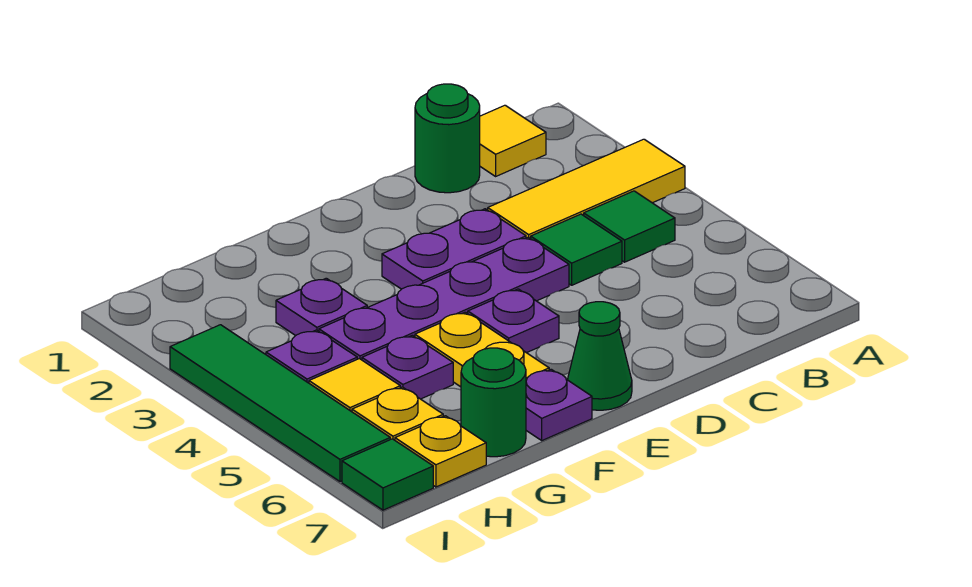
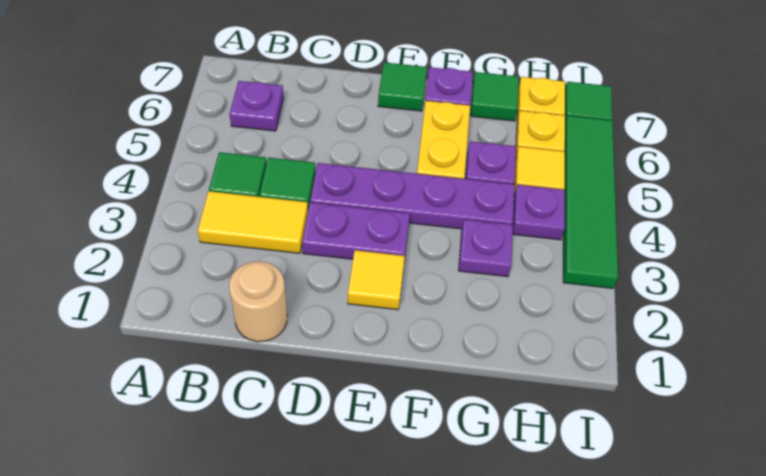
yellow tile A3:C3 level 1 -> yellow tile B3:C3 level 1
yellow tile B1 level 1 -> yellow tile E2 level 1
green round brick C1 level 1 -> tan round brick C1 level 1
purple plate E5 level 1 -> purple plate B6 level 1
green cone E7 level 1 -> green tile E7 level 1
green round brick G7 level 1 -> green tile G7 level 1

